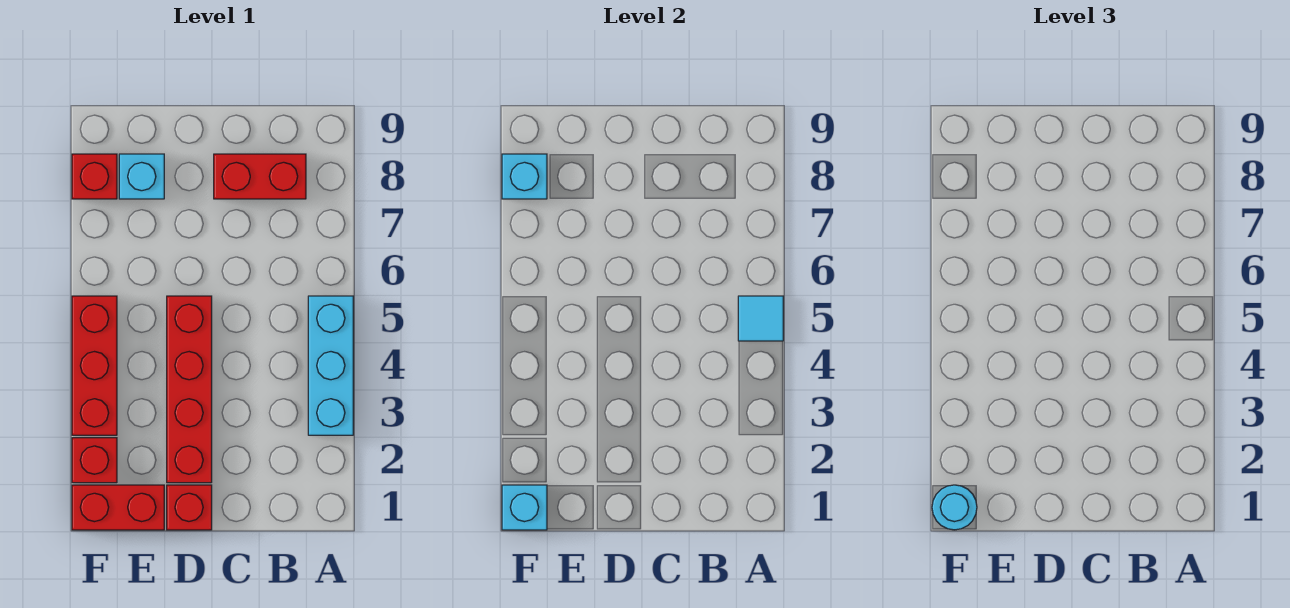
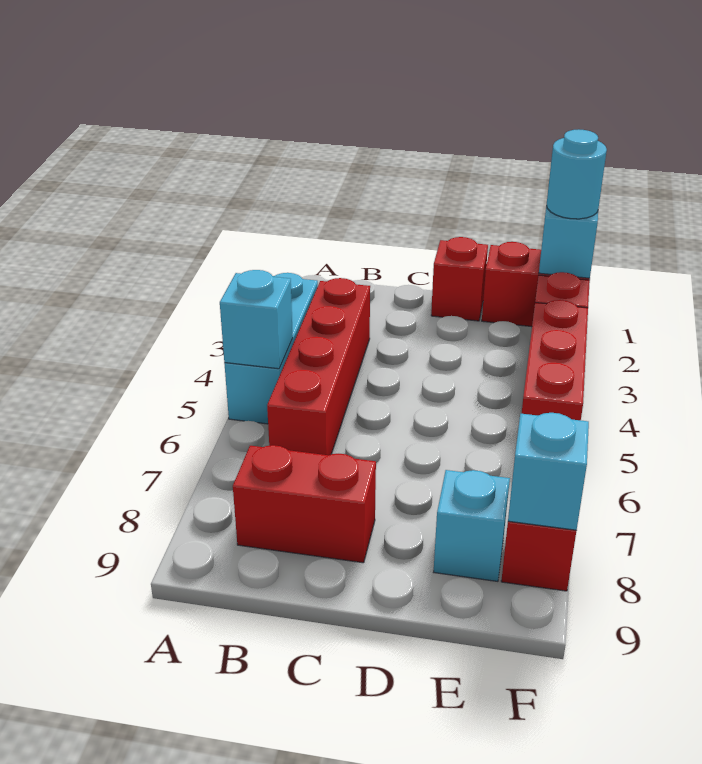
cyan tile A5 level 2 -> cyan brick A5 level 2
red brick D2:D5 level 1 -> red brick B3:B6 level 1

